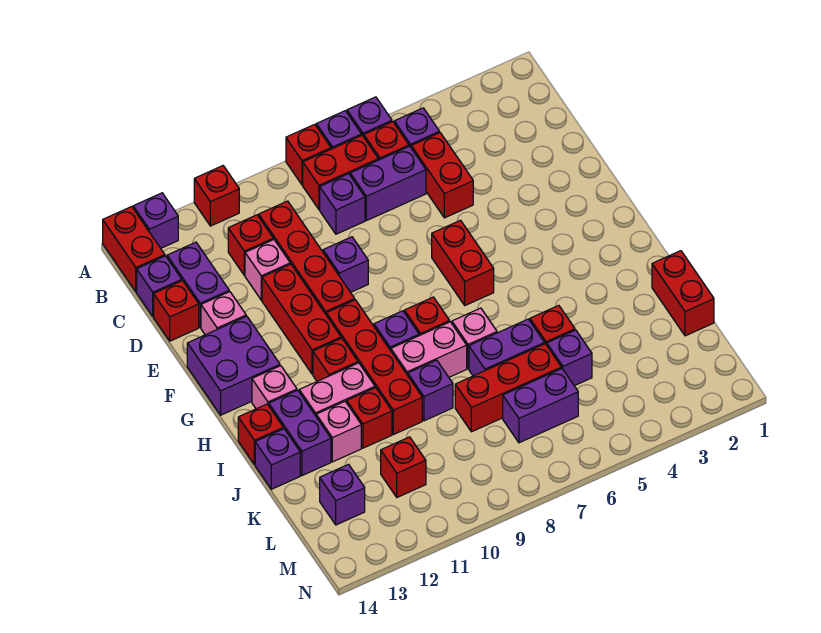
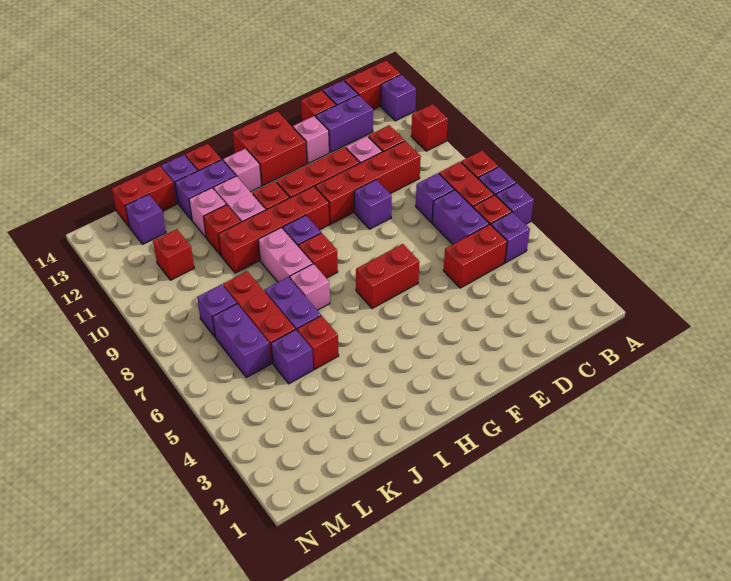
purple brick F13:G14 level 1 -> red brick F13:G14 level 1
red brick J1:K1 level 1 -> red brick K14:L14 level 1
purple brick J9 level 1 -> purple brick L8 level 1

